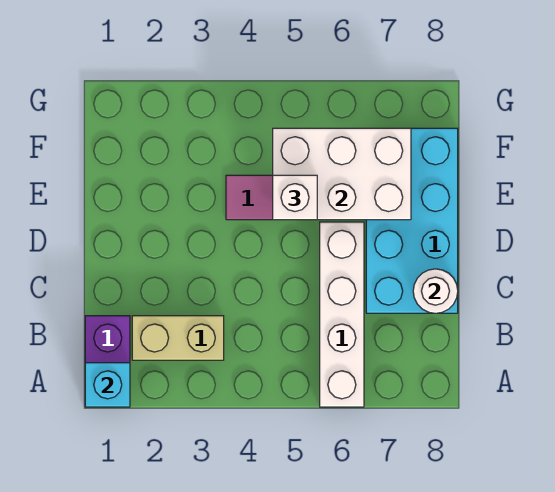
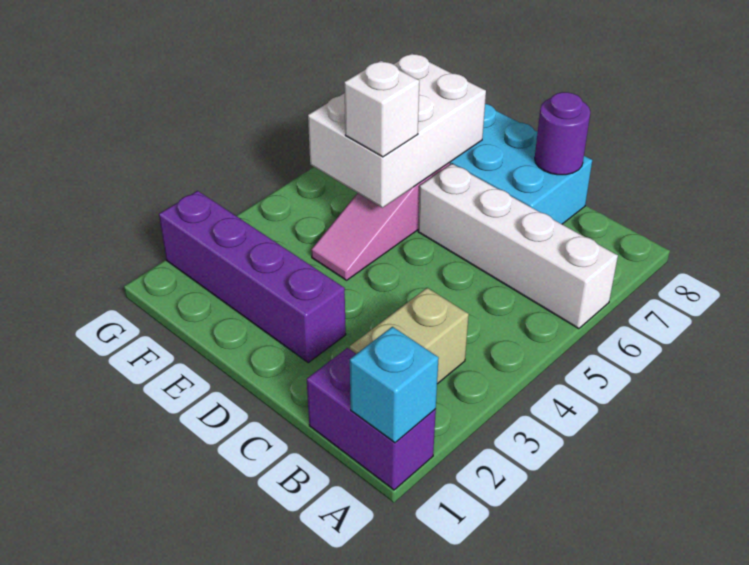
white round brick C8 level 2 -> purple round brick C8 level 2
none -> purple brick D2:G2 level 1

